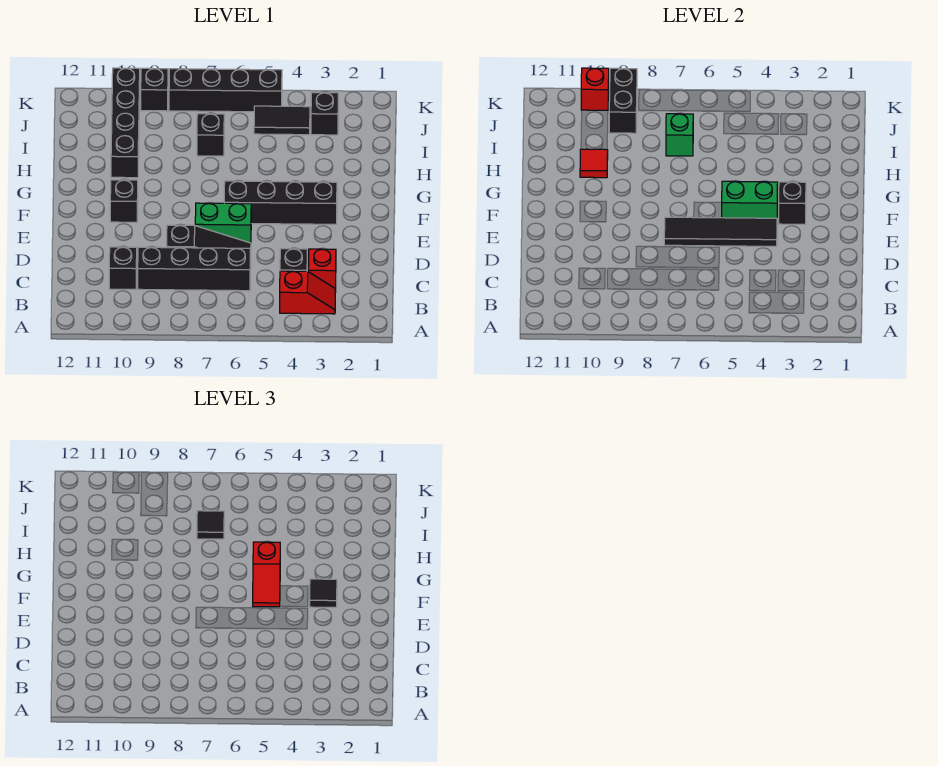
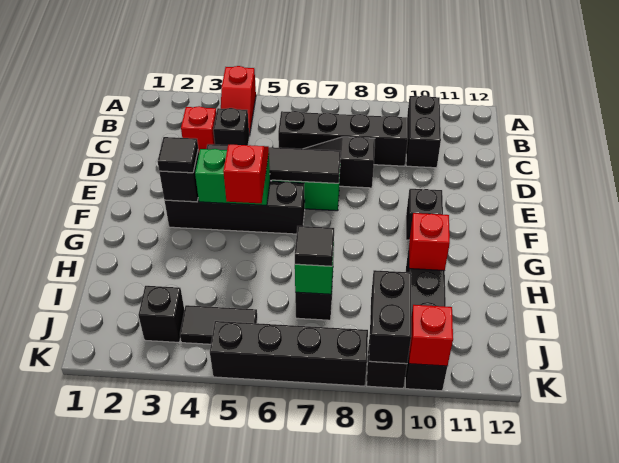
red slope B3:B4 level 1 top 4 -> red slope A4:B4 level 1 top A
black brick C10 level 1 -> black brick B10:C10 level 1
red tile H10 level 2 -> red brick H10 level 2

